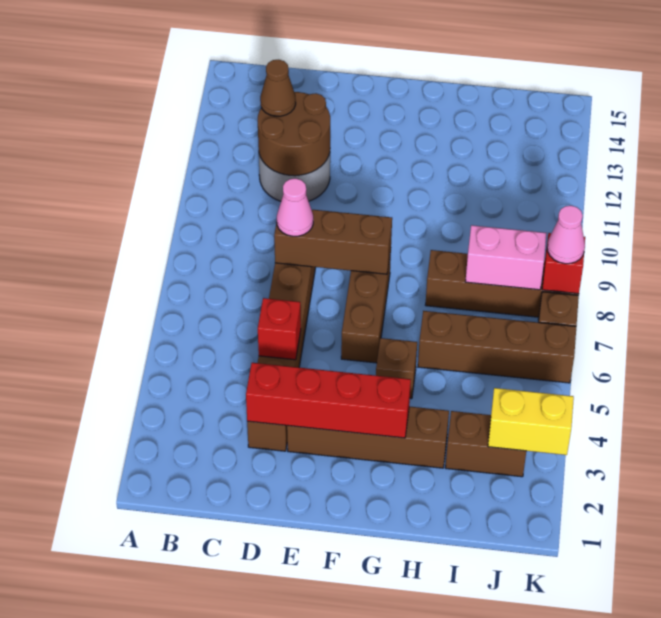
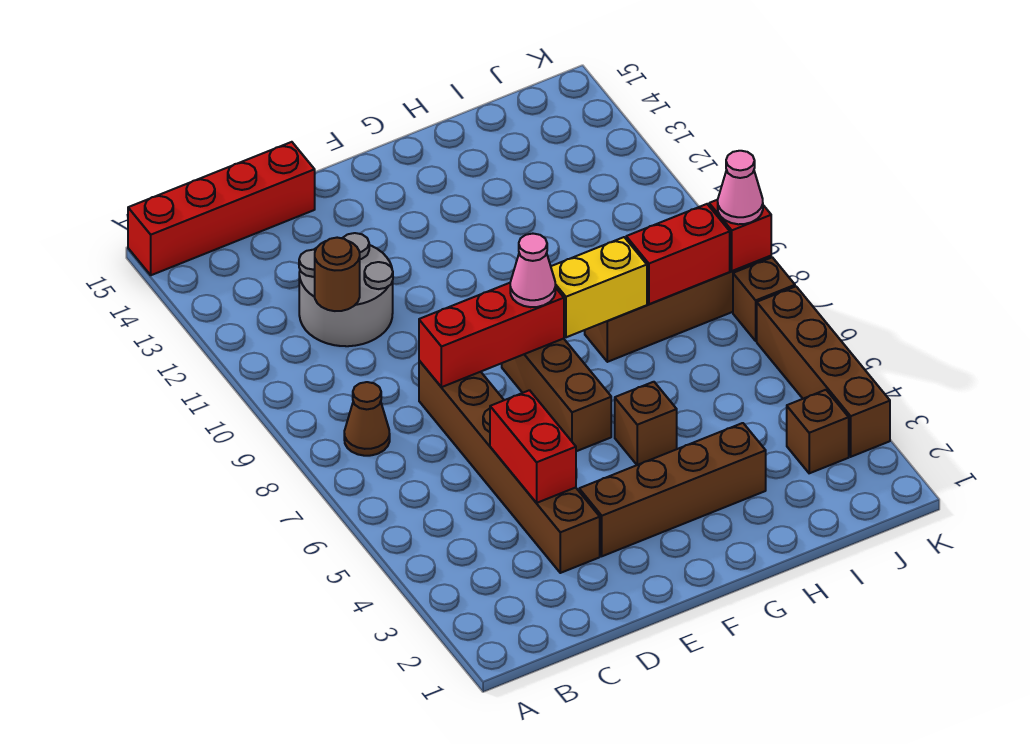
brown round brick C11:D12 level 2 -> brown round brick C11 level 2
brown cone C12 level 3 -> brown cone B8 level 1
red brick D3:G3 level 2 -> red brick A15:D15 level 1
red brick D5 level 2 -> red brick D4:D5 level 2
brown brick D8:F8 level 2 -> red brick D8:F8 level 2
pink cone D8 level 3 -> pink cone F8 level 3
brown brick H6:K6 level 1 -> brown brick K3:K6 level 1
brown brick I3:J3 level 1 -> brown brick J3 level 1
pink brick I8:J8 level 2 -> red brick I8:J8 level 2
yellow brick J3:K3 level 2 -> yellow brick G8:H8 level 2

